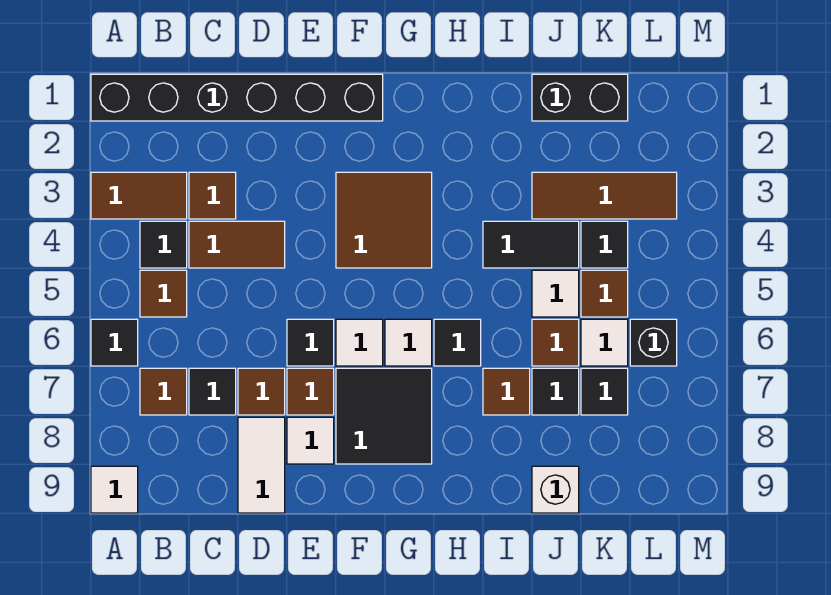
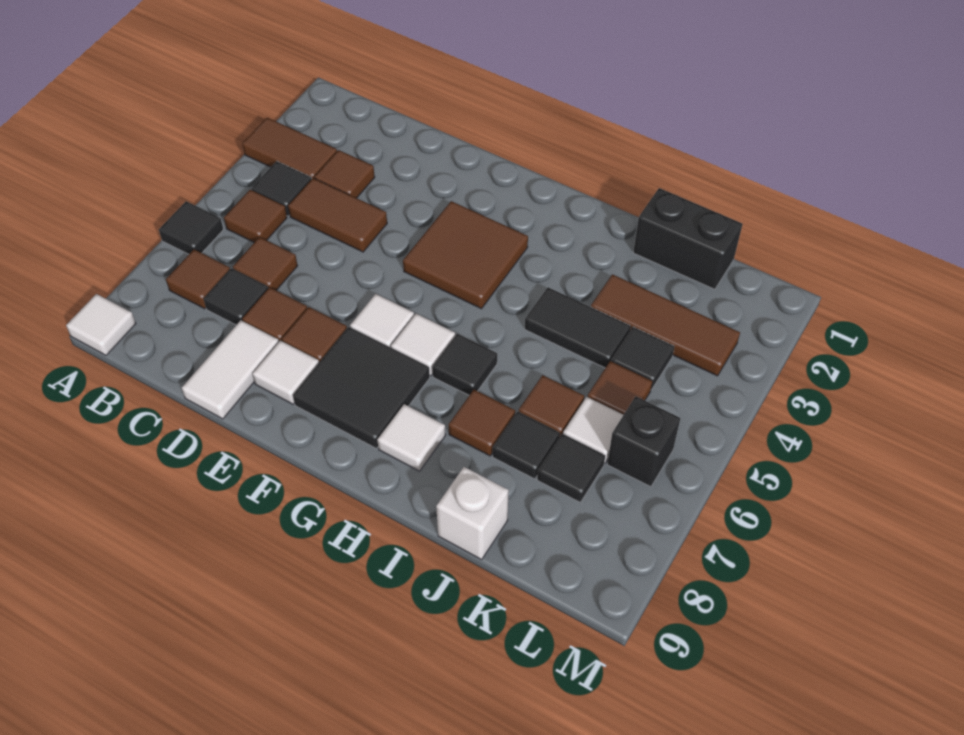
black brick A1:F1 level 1 -> none
none -> brown tile C6 level 1
black tile E6 level 1 -> none
white tile J5 level 1 -> white tile H8 level 1

